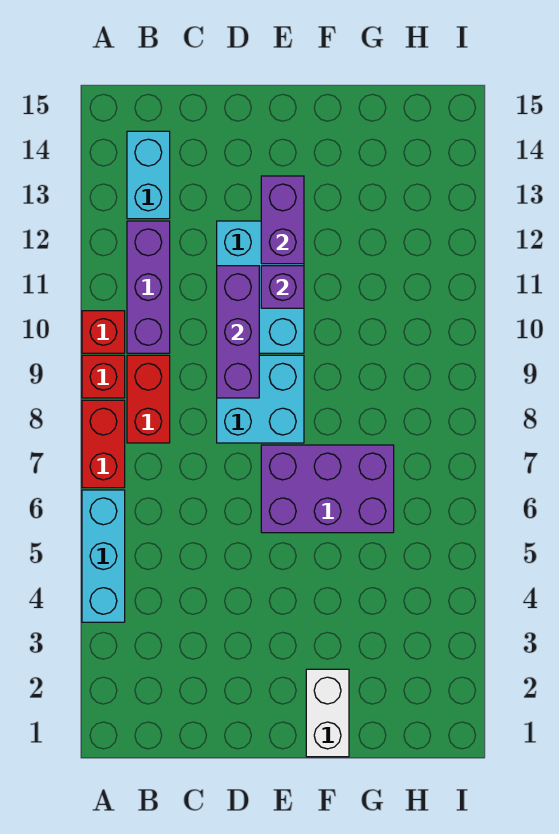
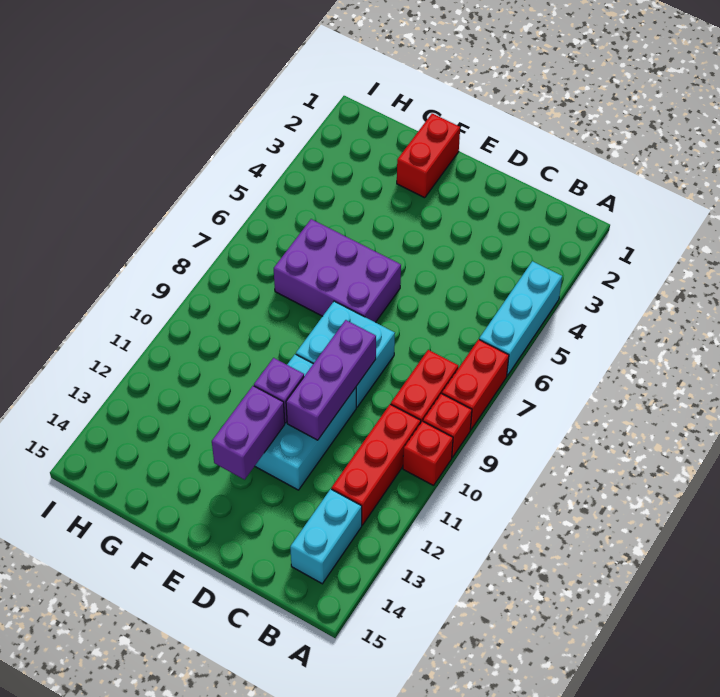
purple brick B10:B12 level 1 -> red brick B10:B12 level 1
white brick F1:F2 level 1 -> red brick F1:F2 level 1

